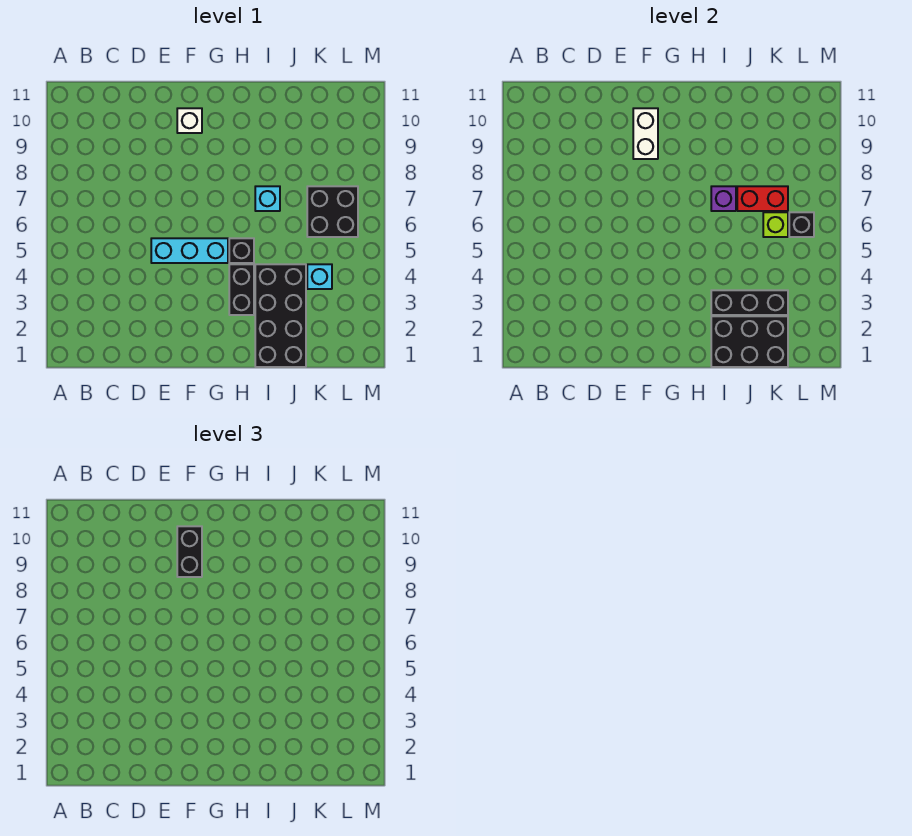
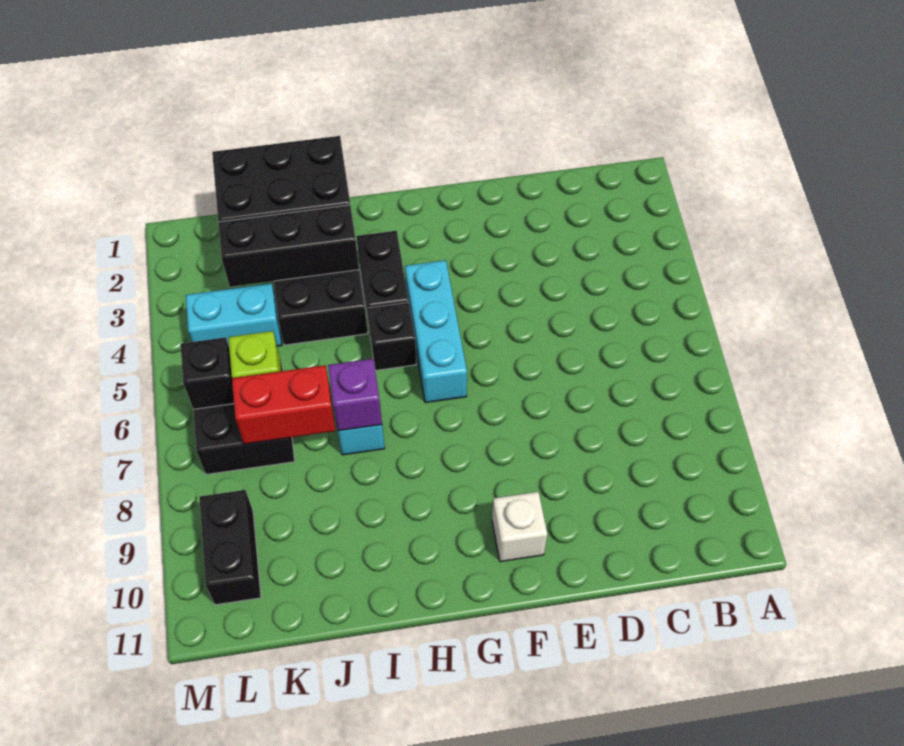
cyan brick E5:G5 level 1 -> cyan brick G4:G6 level 1
white brick F9:F10 level 2 -> none
black brick F9:F10 level 3 -> black brick L9:L10 level 1
cyan brick K4 level 1 -> cyan brick K4:L4 level 1

